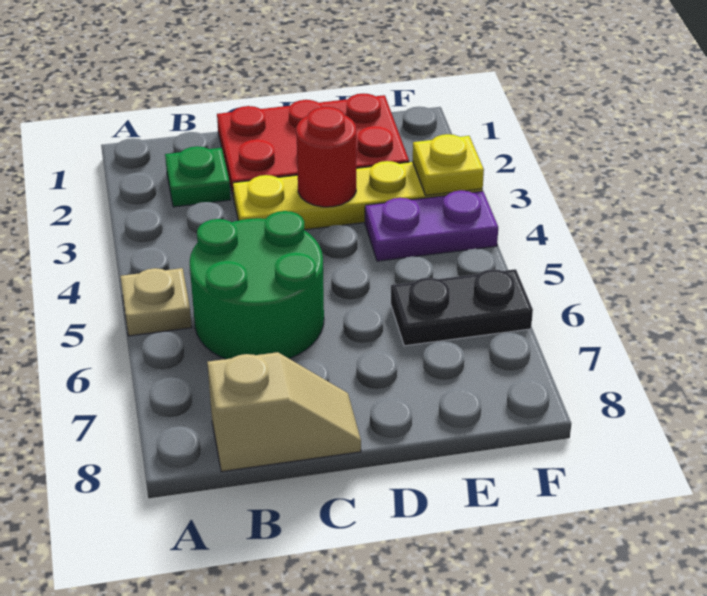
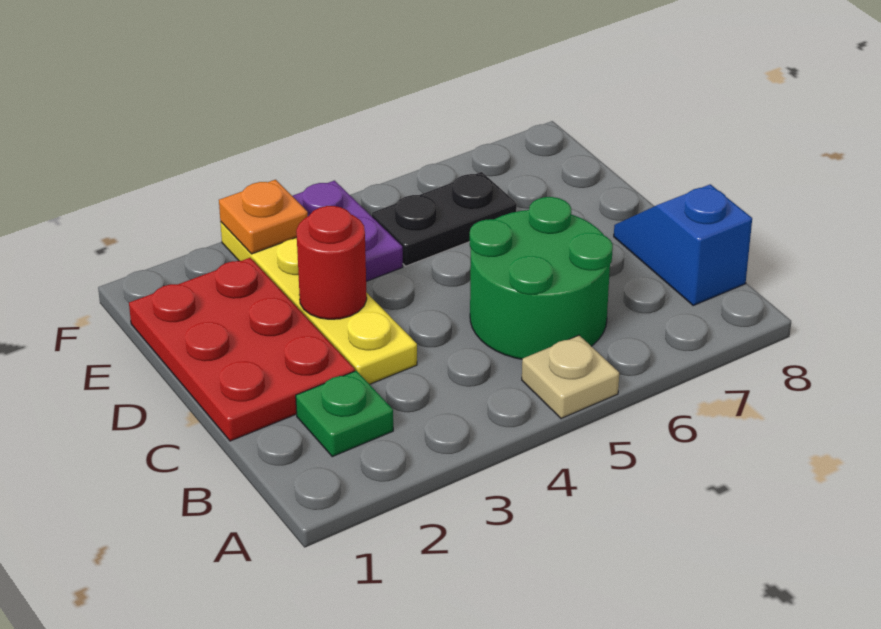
tan slope B8:C8 level 1 top B -> blue slope B8:C8 level 1 top B
black plate E6:F6 level 1 -> black plate E5:E6 level 1
yellow plate F3 level 2 -> orange plate F3 level 2

